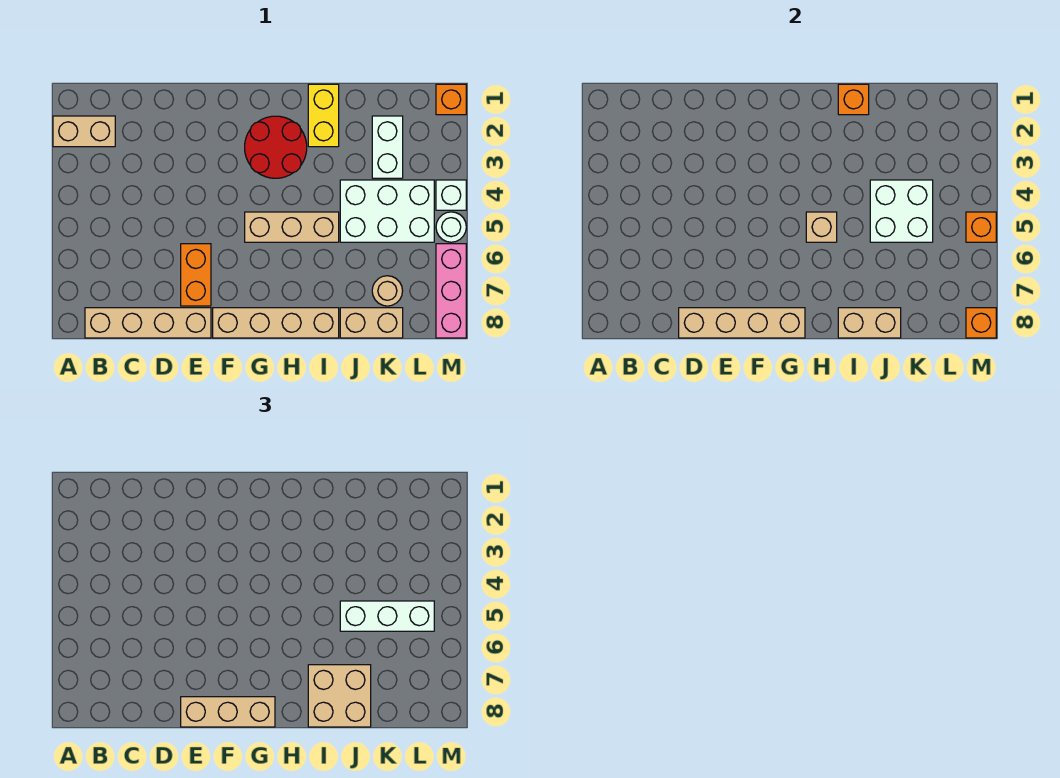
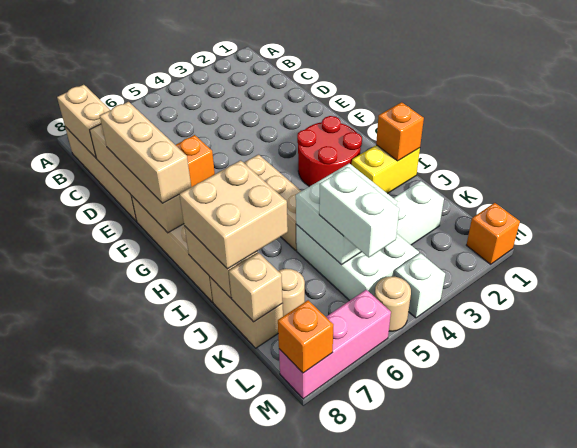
tan brick A2:B2 level 1 -> tan brick B8:C8 level 2
tan brick H5 level 2 -> tan brick K8 level 2
white brick J5:L5 level 3 -> white brick K5:L5 level 3
white round brick M5 level 1 -> tan round brick M5 level 1
orange brick M5 level 2 -> none

